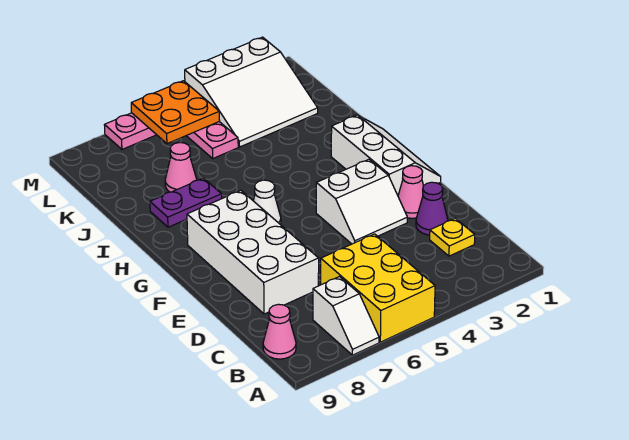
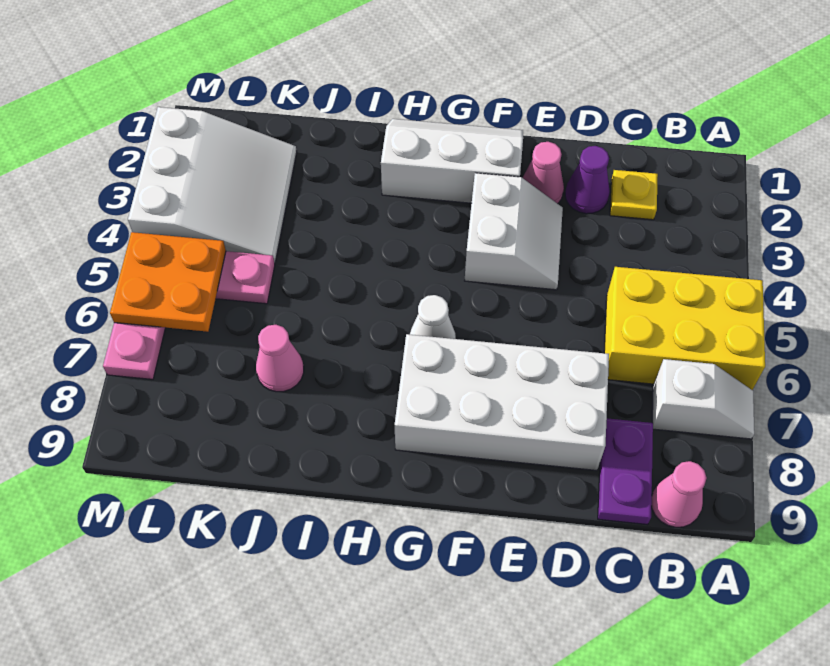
purple plate I7:I8 level 1 -> purple plate C8:C9 level 1

